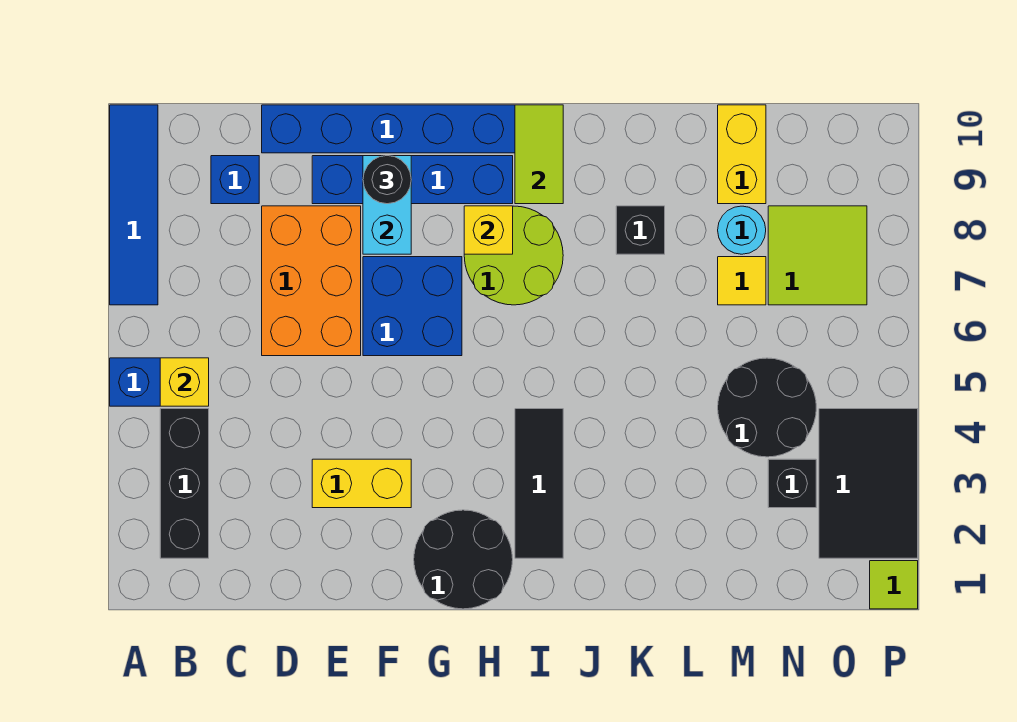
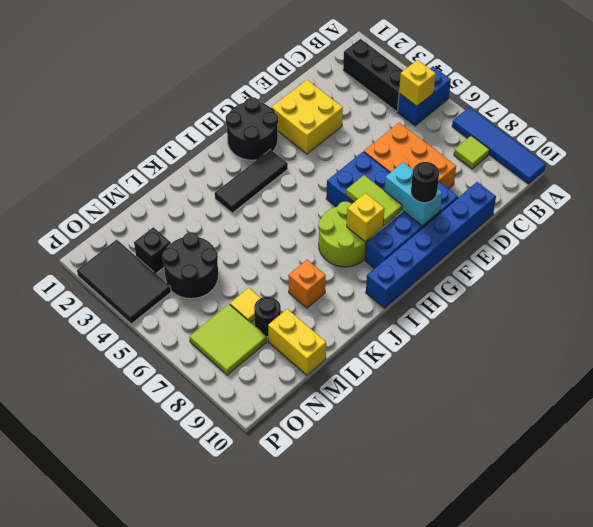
blue brick C9 level 1 -> none
yellow brick E3:F3 level 1 -> yellow brick E2:F3 level 1
black tile I2:I4 level 1 -> black tile H3:J3 level 1
lime tile I9:I10 level 2 -> lime tile G7:G8 level 2
black brick K8 level 1 -> orange brick K8 level 1
cyan round brick M8 level 1 -> black round brick M8 level 1
lime tile P1 level 1 -> lime tile B8 level 1

